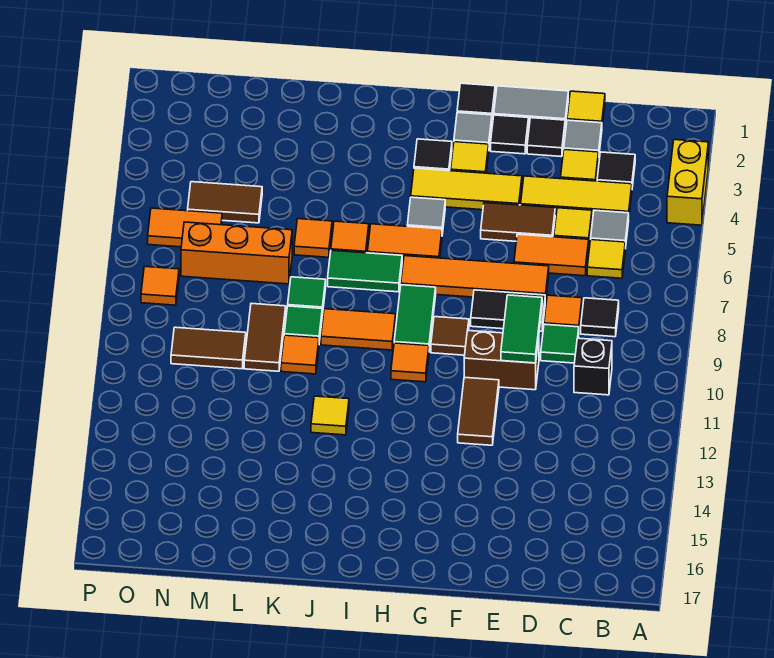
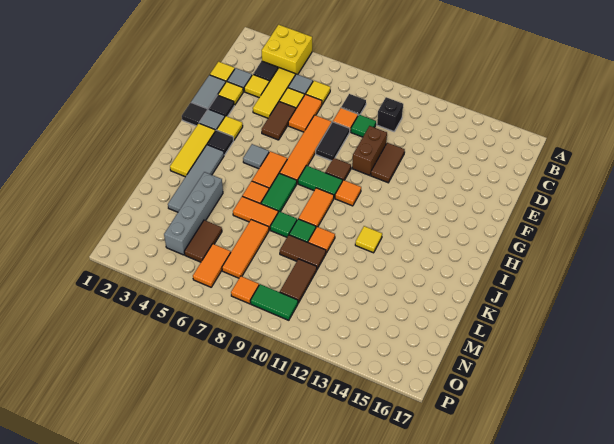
yellow brick A3:A4 level 1 -> yellow brick A3:B4 level 1
black tile E2 level 1 -> yellow tile E2 level 1
green tile E9:E10 level 2 -> green tile O9:O10 level 1
yellow tile F4:H4 level 1 -> yellow tile H2:J2 level 1
brown tile F11:F12 level 1 -> brown tile E11:F11 level 1
none -> grey tile I3:L3 level 1
none -> grey brick K4:N4 level 1
orange tile K6 level 1 -> orange tile K6:K7 level 1
orange brick L7:N7 level 1 -> orange tile L7:N7 level 1

